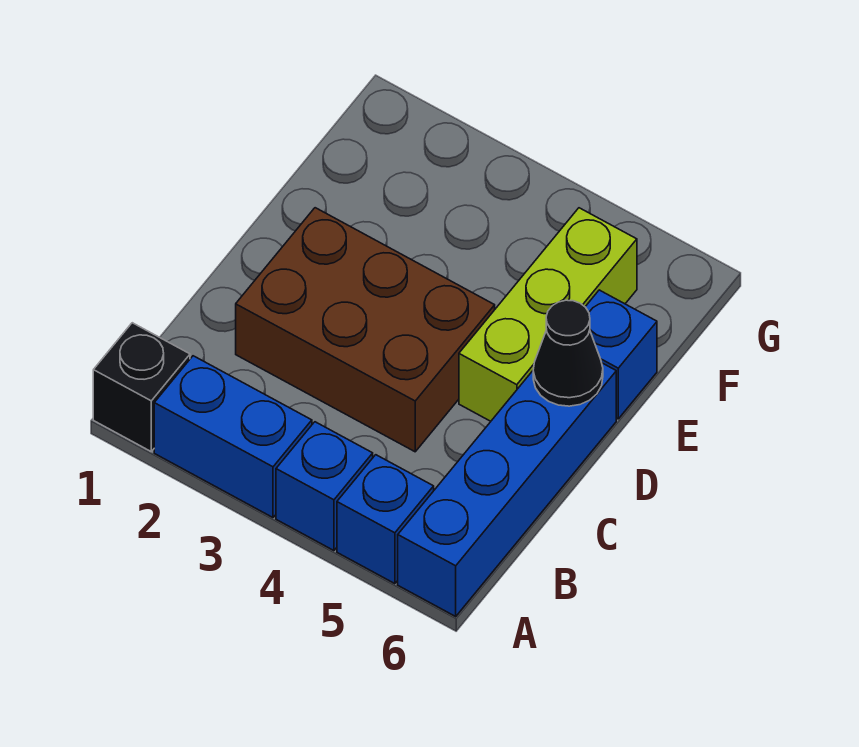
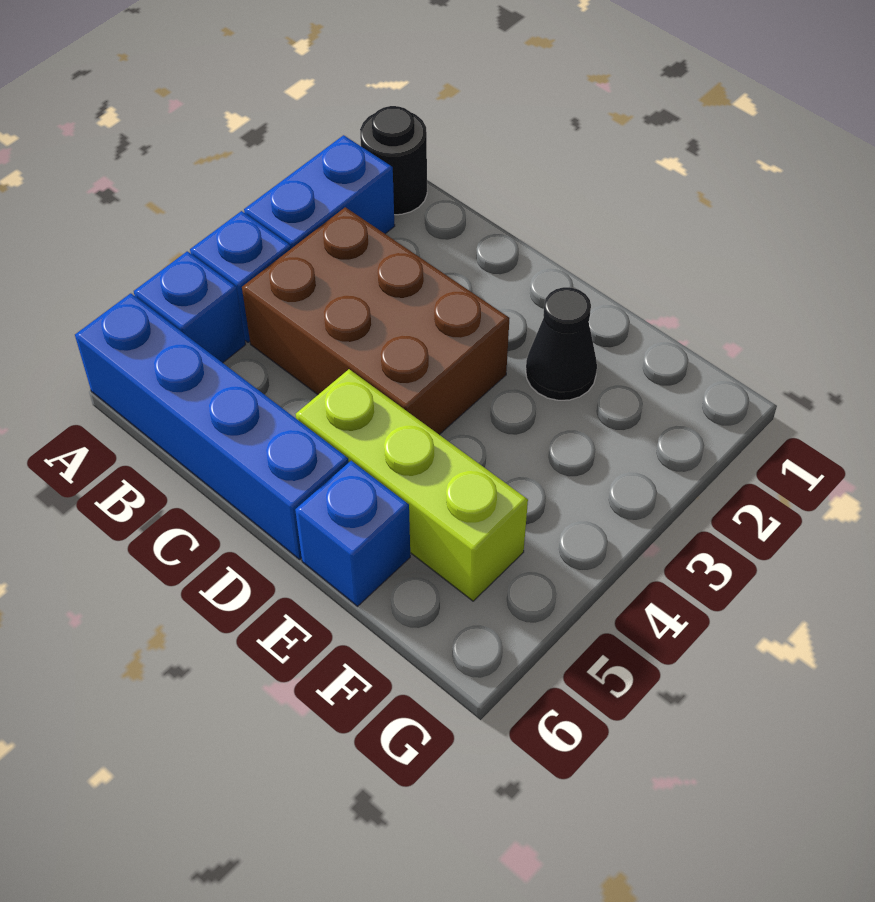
black brick A1 level 1 -> black round brick A1 level 1
brown brick C2:D4 level 1 -> brown brick B3:D4 level 1
black cone D6 level 2 -> black cone E2 level 1

